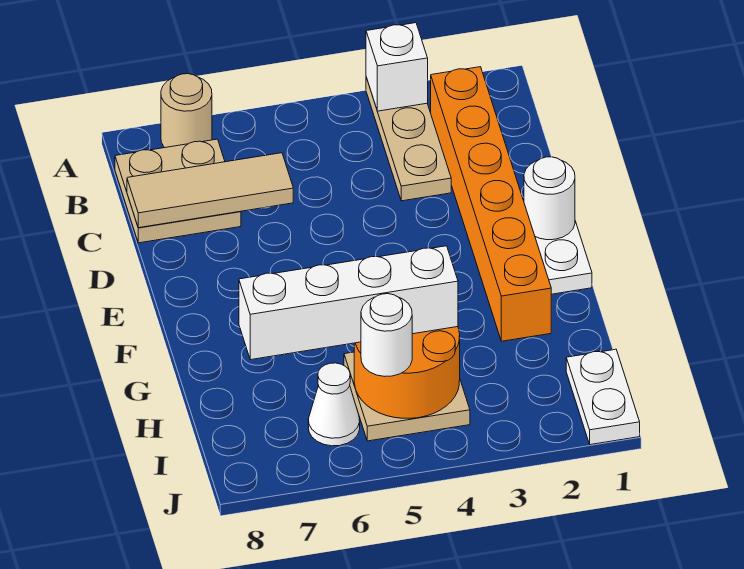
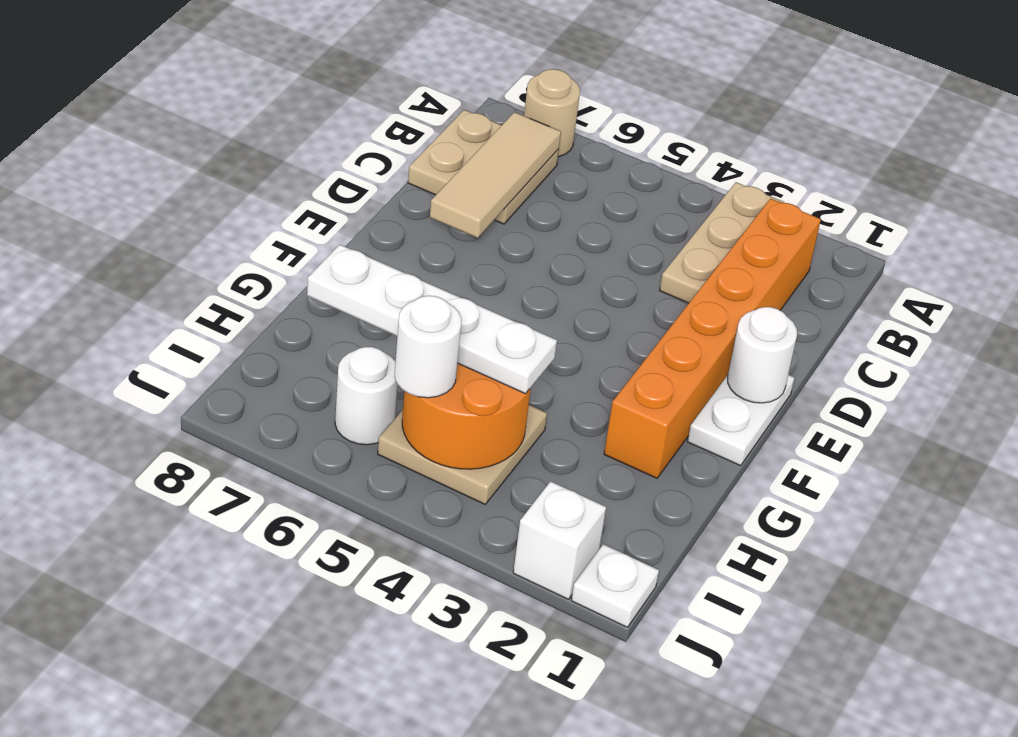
white brick A3 level 2 -> white brick J2 level 1
tan tile C6:C8 level 2 -> tan tile B7:D7 level 2
white brick H4:H7 level 3 -> white plate H4:H7 level 3
white plate I1:J1 level 1 -> white plate J1 level 1
white cone I6 level 1 -> white round brick I6 level 1

